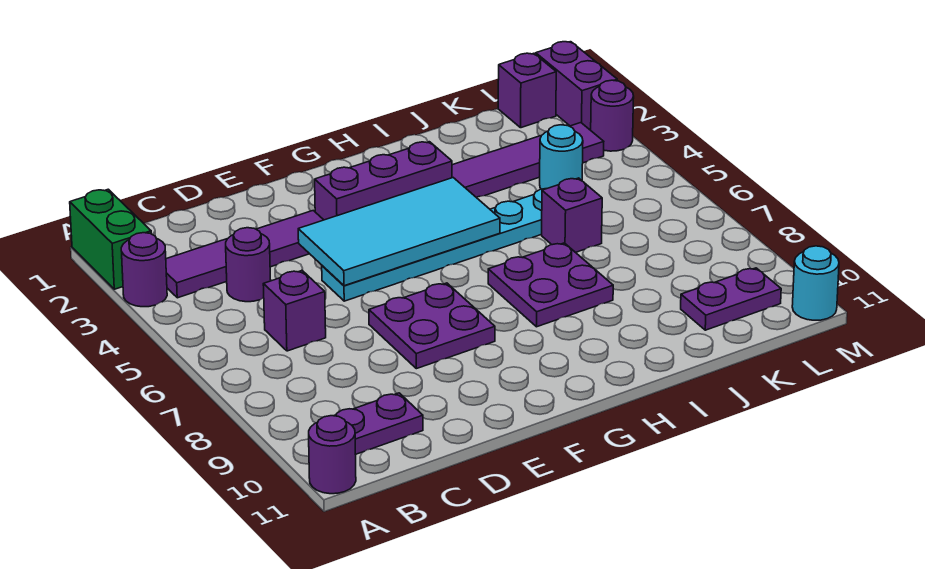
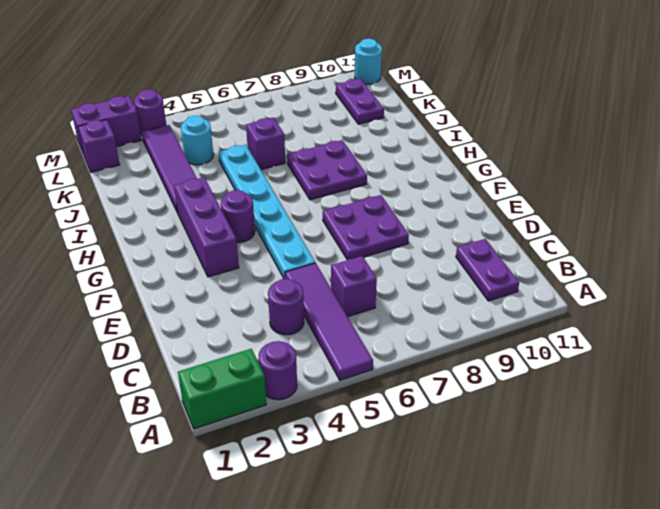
purple round brick A11 level 1 -> purple round brick G4 level 1
purple tile B3:E3 level 1 -> purple tile A5:D5 level 1
cyan tile E4:H5 level 2 -> none

